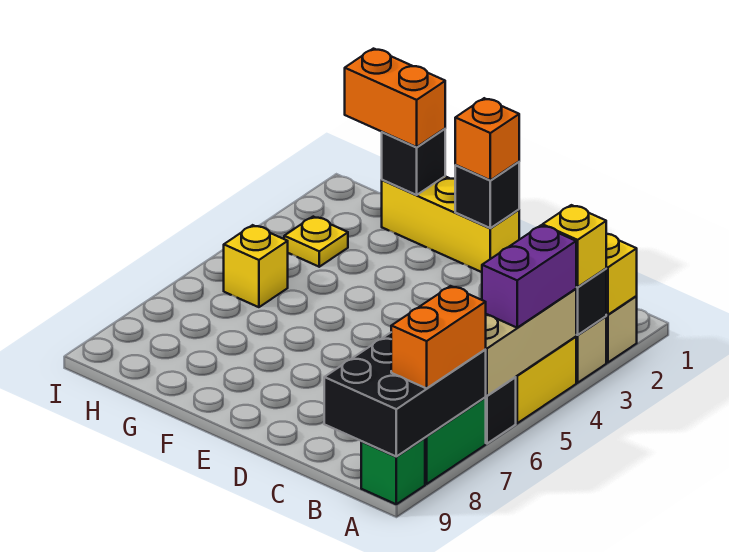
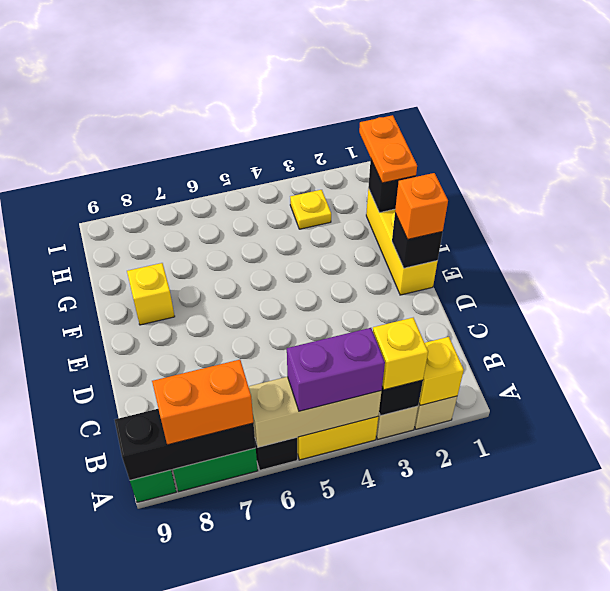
black brick A7:B9 level 2 -> black brick A7:A9 level 2
orange brick G1:H1 level 3 -> orange plate G1:H1 level 3
yellow brick H5 level 1 -> yellow brick F8 level 1

